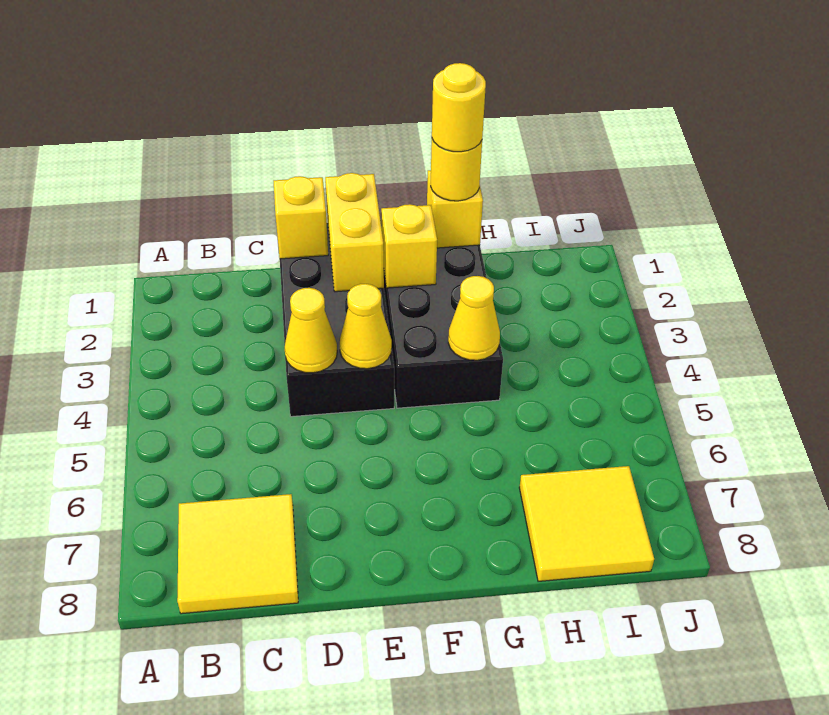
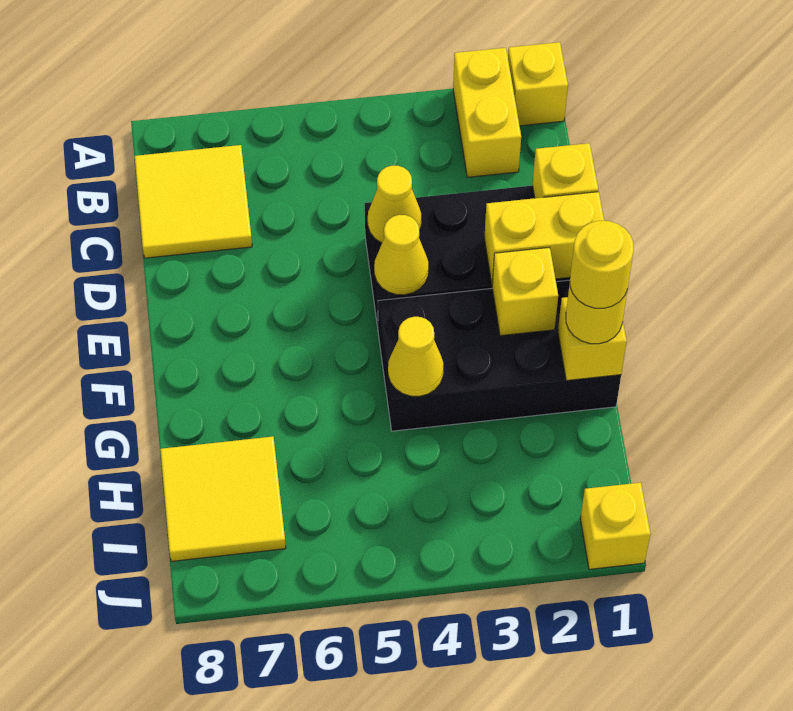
none -> yellow brick A1 level 1
none -> yellow brick A2:B2 level 1
none -> yellow brick J1 level 1

